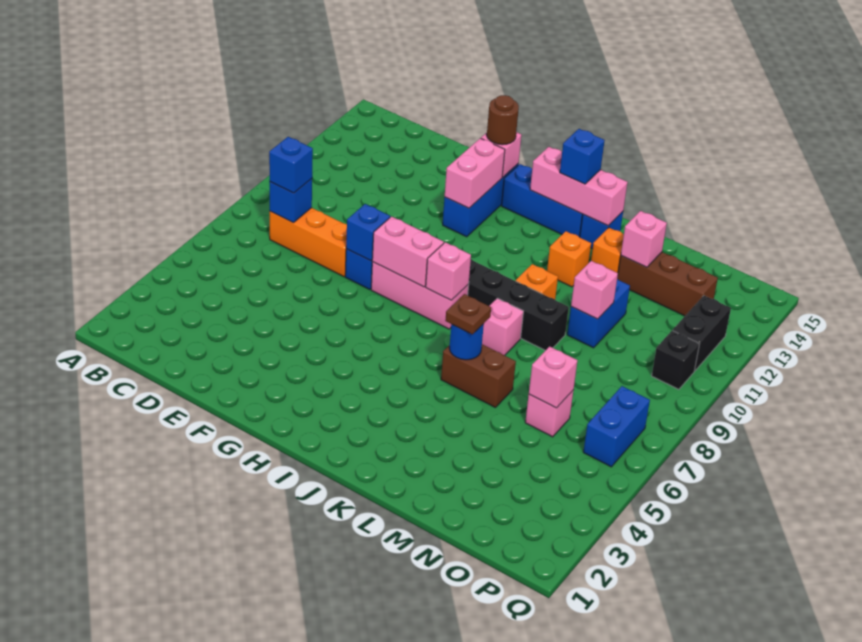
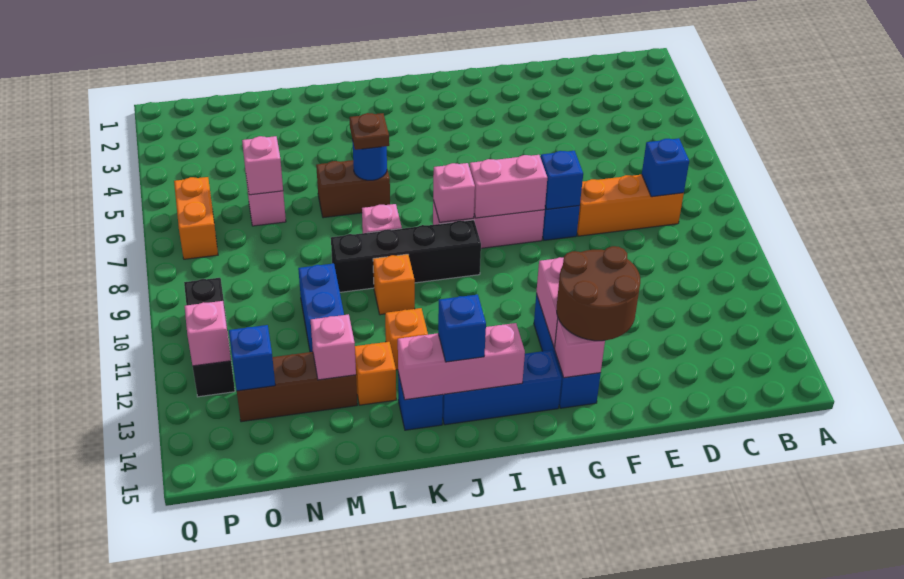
blue brick C8 level 3 -> blue brick O13 level 2
brown round brick G14 level 3 -> brown round brick F13:G14 level 3
pink brick M10 level 2 -> pink brick P12 level 2
blue brick P6:P7 level 1 -> orange brick P6:P7 level 1

